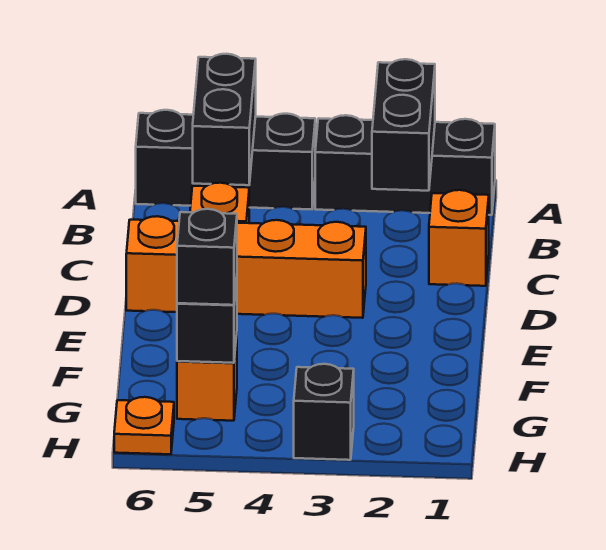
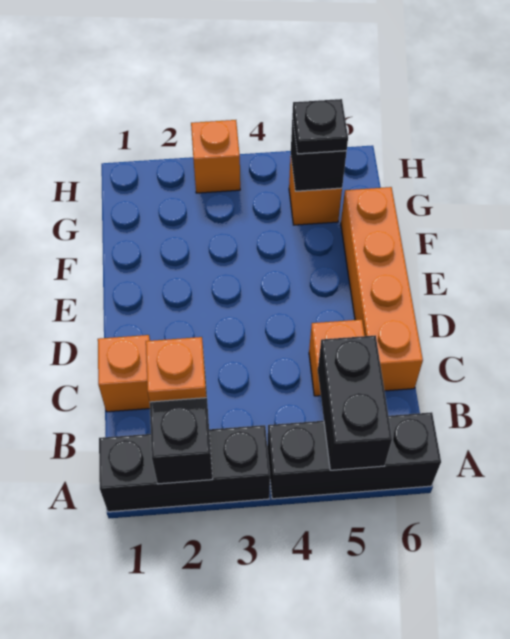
orange brick D3:D6 level 1 -> orange brick C6:F6 level 1
black brick G5 level 3 -> black plate G5 level 3
black brick H3 level 1 -> orange brick H3 level 1
orange plate H6 level 1 -> orange plate B2 level 3

